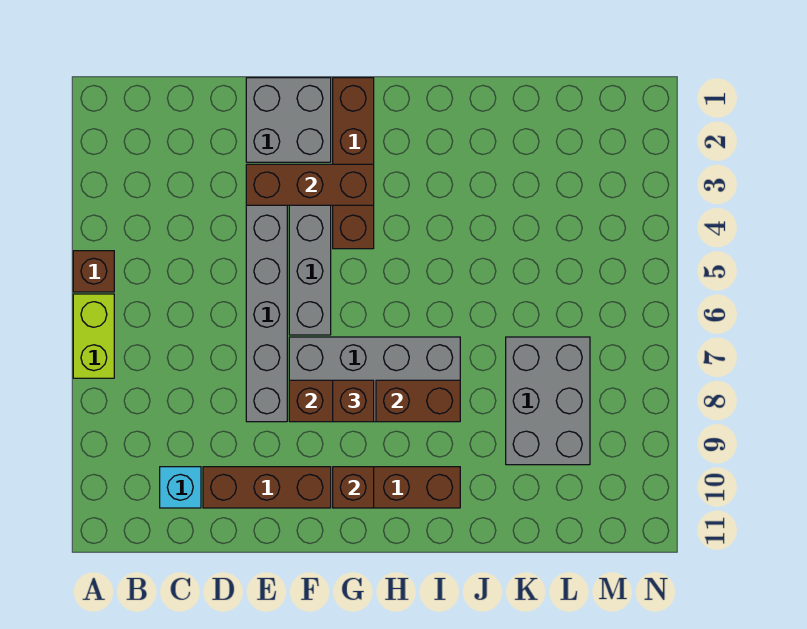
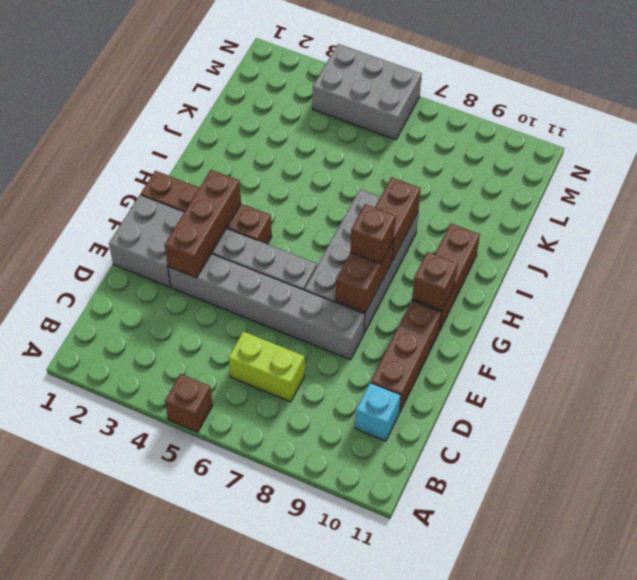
lime brick A6:A7 level 1 -> lime brick C6:C7 level 1
grey brick K7:L9 level 1 -> grey brick M4:N6 level 1

